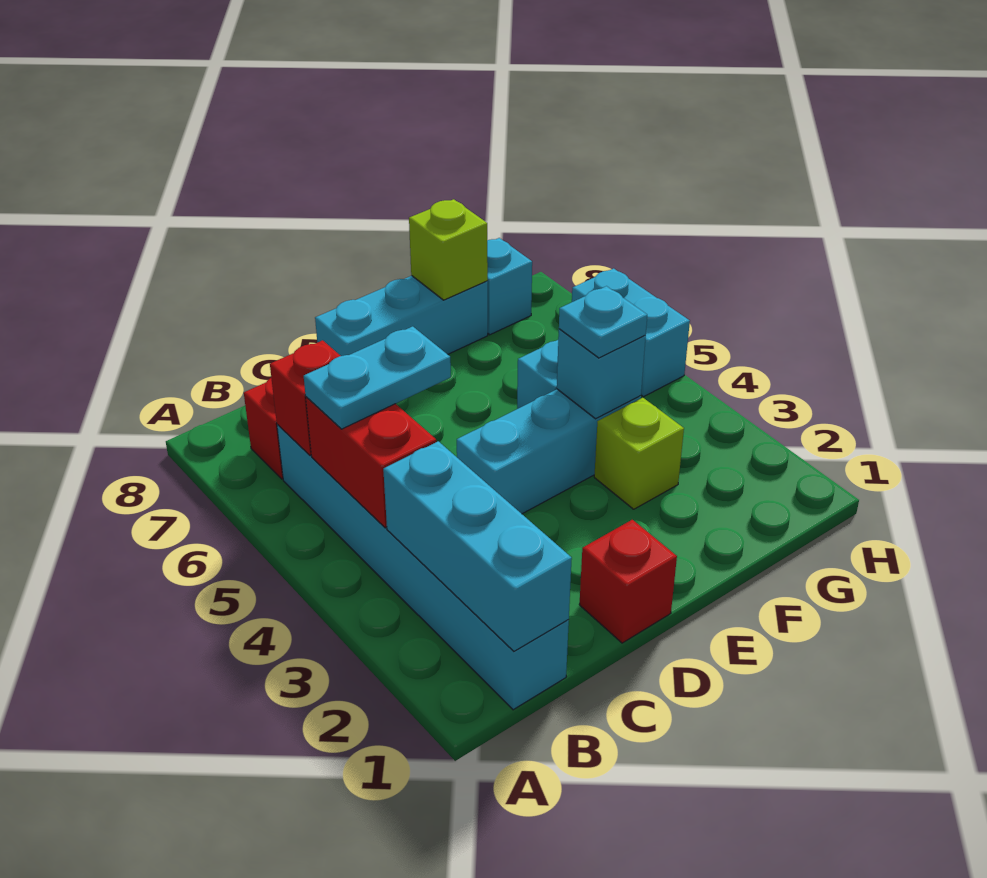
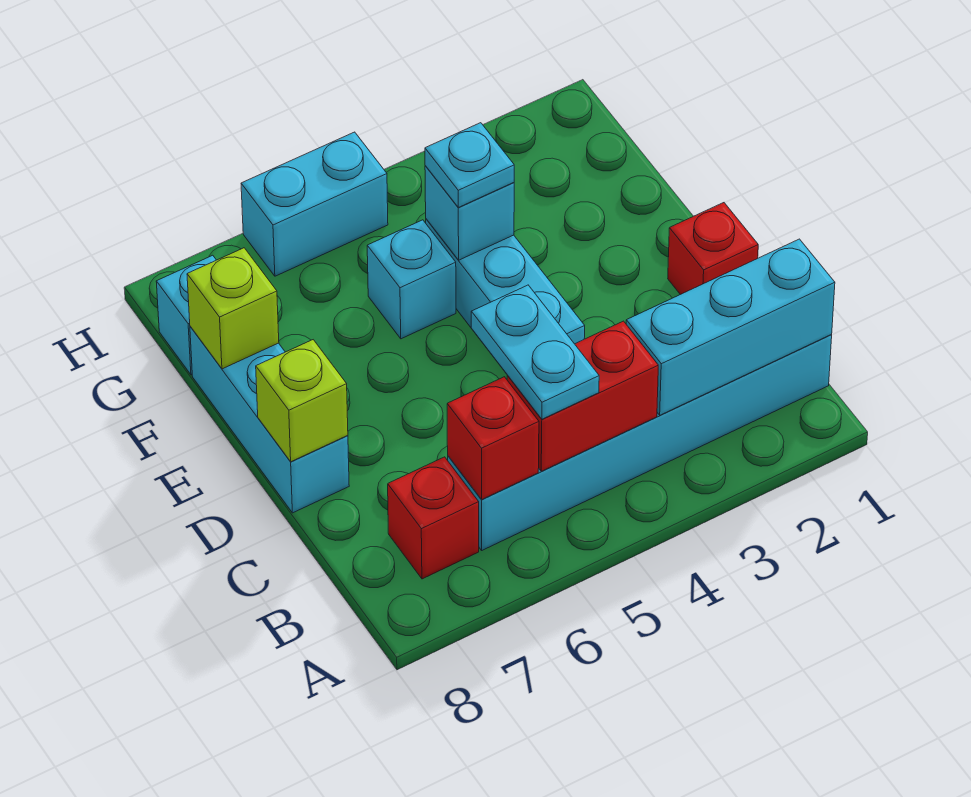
lime brick F3 level 1 -> lime brick D8 level 2

